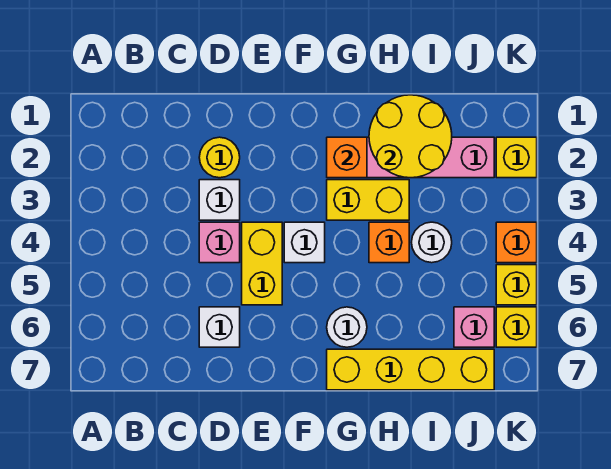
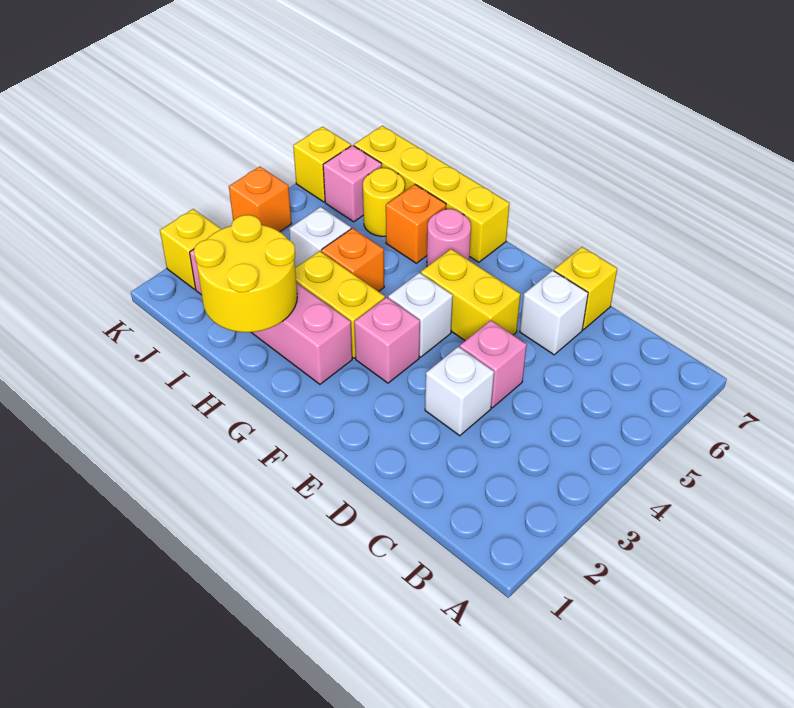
yellow round brick D2 level 1 -> yellow round brick I6 level 1
yellow brick E4:E5 level 1 -> yellow brick E5:F5 level 1
none -> pink brick F3 level 1
orange brick G2 level 2 -> orange brick H6 level 1
white round brick G6 level 1 -> pink round brick G6 level 1
white round brick I4 level 1 -> white brick I4 level 1
yellow brick K5 level 1 -> yellow brick D7 level 1

